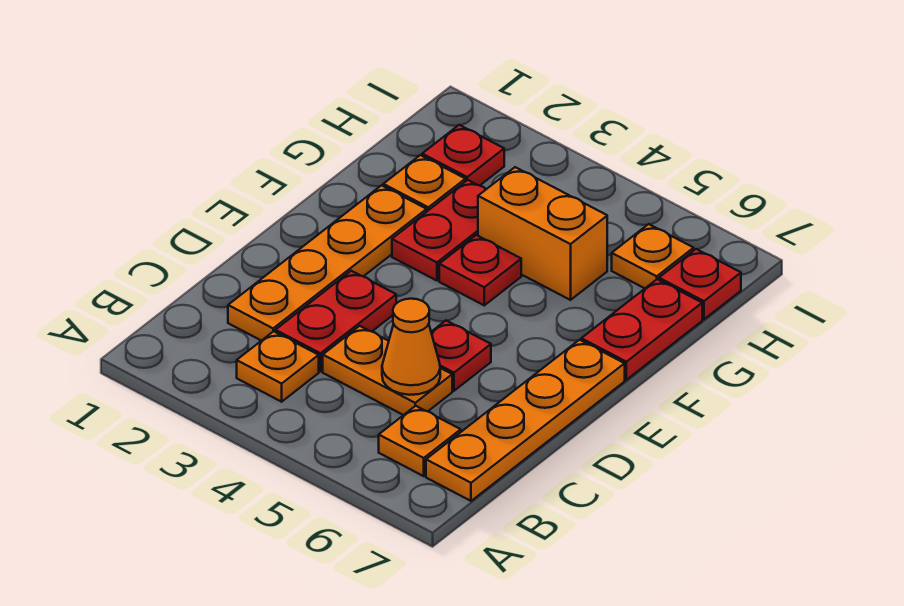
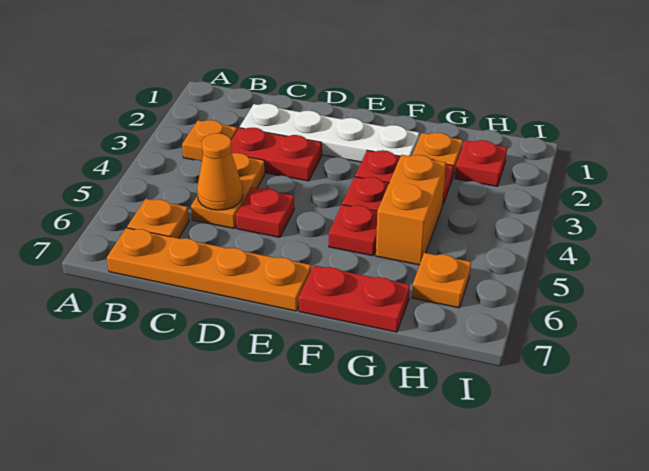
orange plate C2:F2 level 1 -> white plate C2:F2 level 1
red plate H7 level 1 -> red plate F5 level 1

